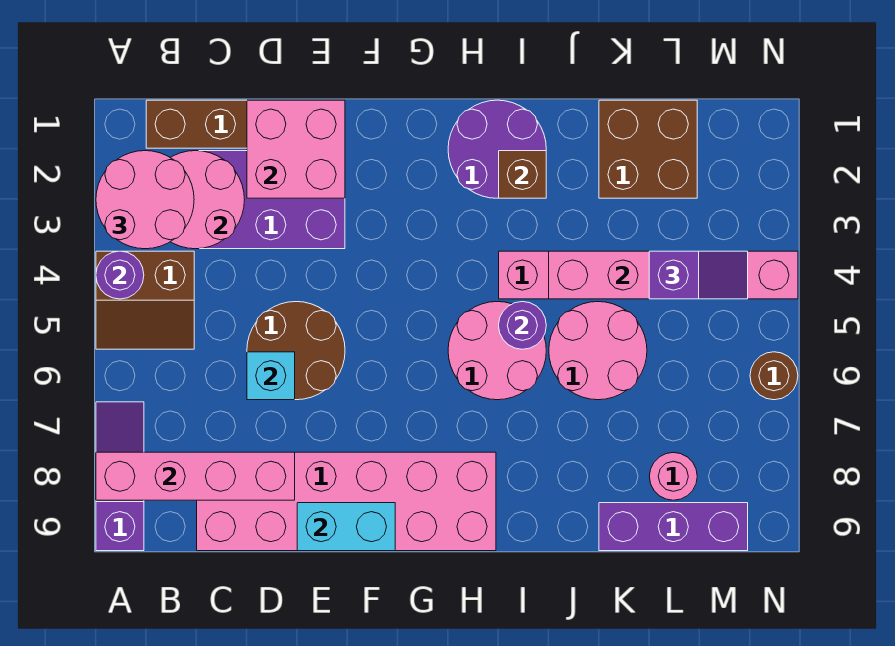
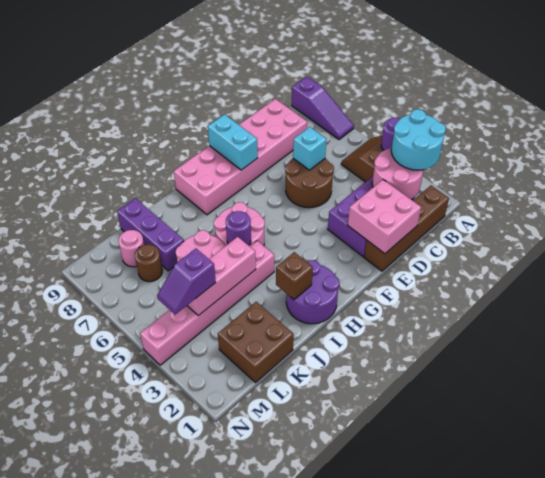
pink round brick A2:B3 level 3 -> cyan round brick A2:B3 level 3
pink brick A8:D8 level 2 -> none
cyan brick E9:F9 level 2 -> cyan brick F8:F9 level 2
purple brick K9:M9 level 1 -> purple brick K7:K9 level 1
brown round brick N6 level 1 -> brown round brick L7 level 1

